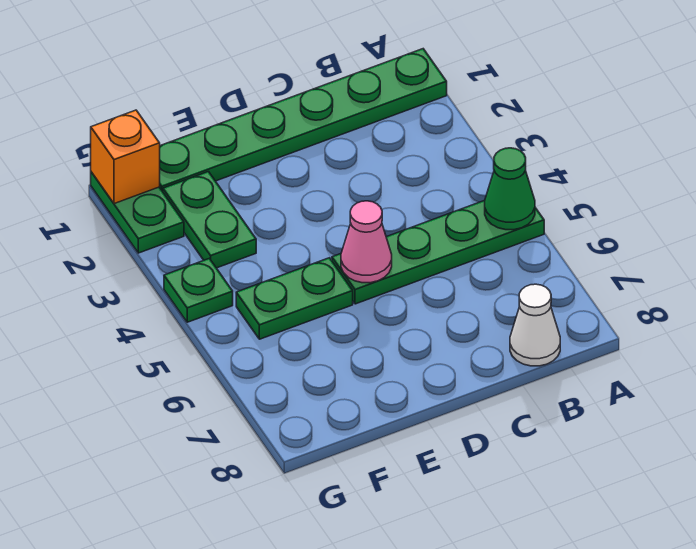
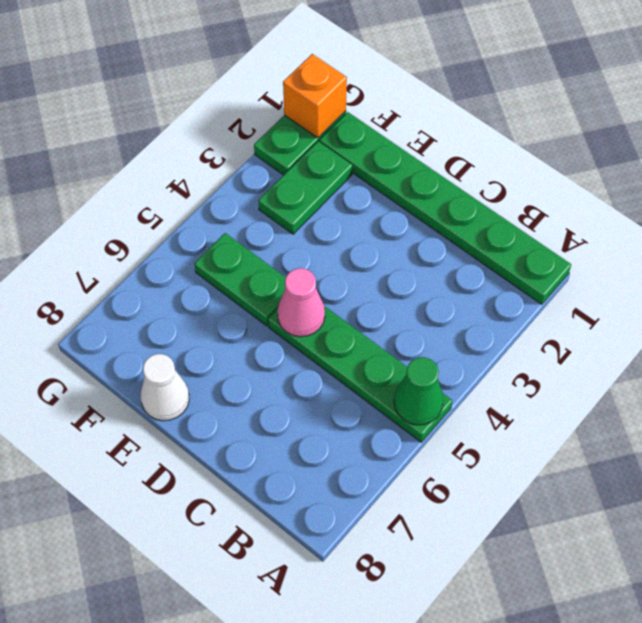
white cone B8 level 1 -> white cone E8 level 1
green plate G4 level 1 -> none

